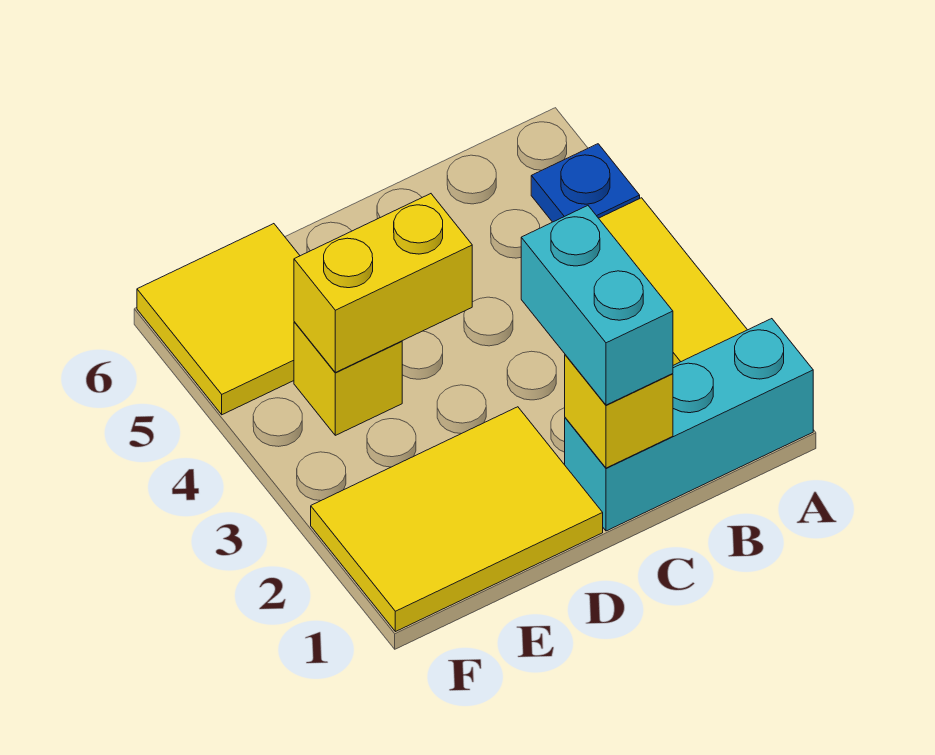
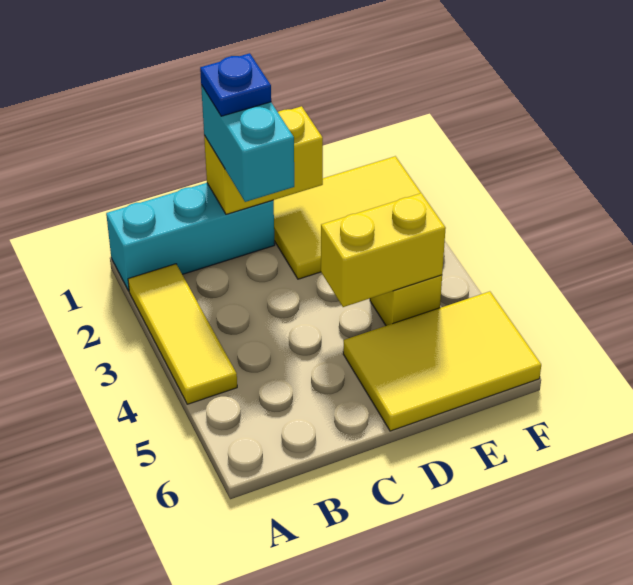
blue plate A5 level 1 -> blue plate C1 level 4
yellow brick C1 level 2 -> yellow brick C1:D1 level 2
yellow tile E5:F6 level 1 -> yellow tile D5:F6 level 1

